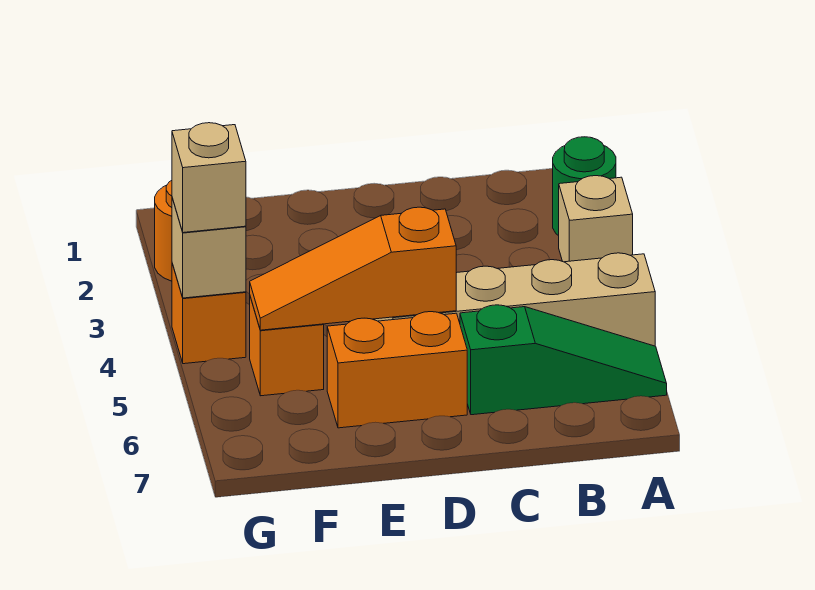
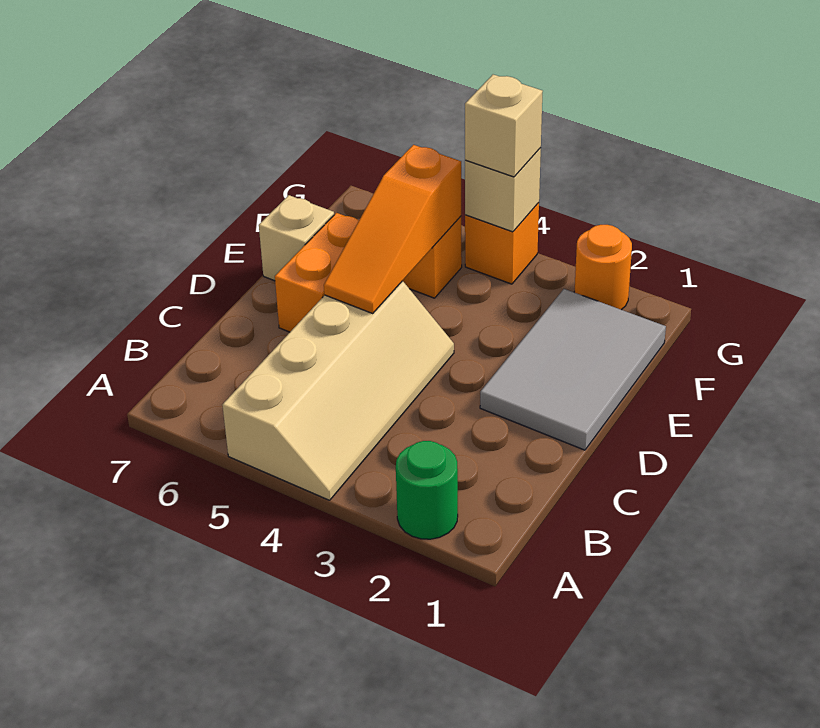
tan brick A3 level 1 -> tan brick E7 level 1
green slope A6:C6 level 1 top C -> none
none -> grey tile D1:F2 level 1
orange slope D5:F5 level 2 top D -> orange slope D5:F5 level 2 top F

